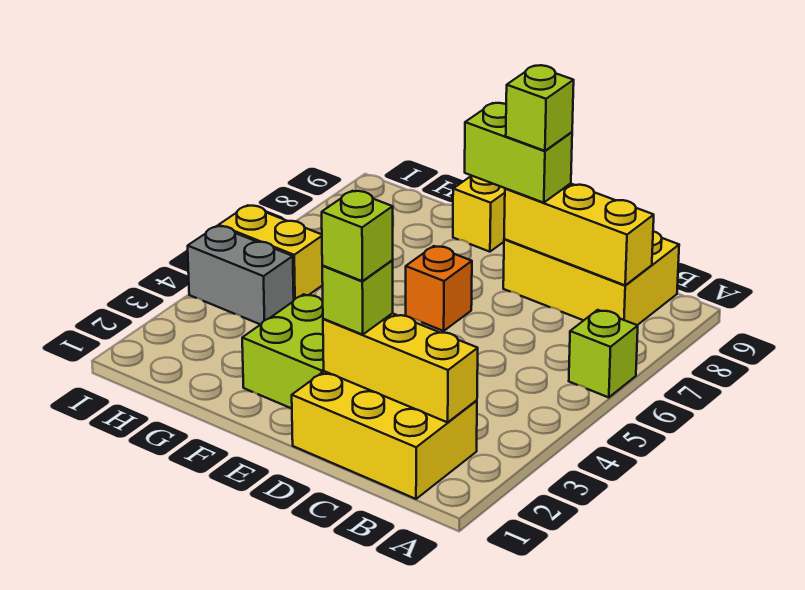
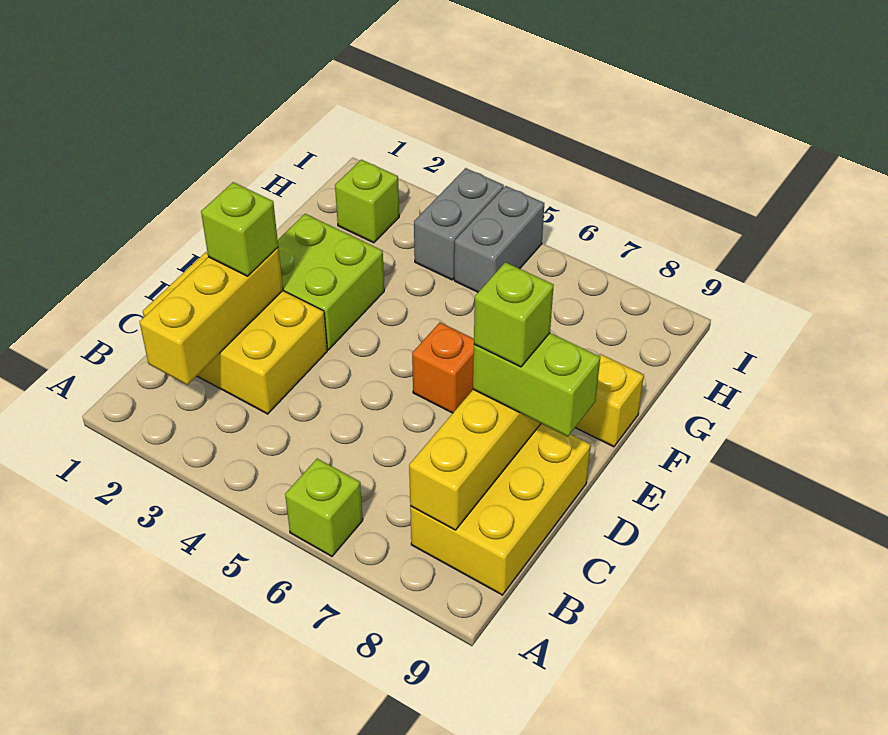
yellow brick B1:D2 level 1 -> yellow brick C1:D3 level 1
lime brick D2 level 4 -> lime brick H2 level 1
lime brick D8:E8 level 3 -> lime brick D8:D9 level 3
yellow brick H5:I5 level 1 -> grey brick H5:I5 level 1

